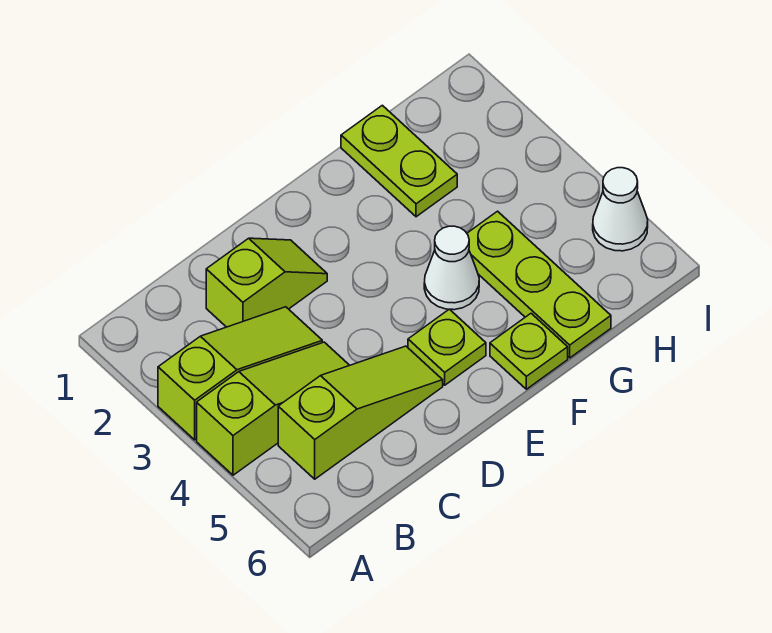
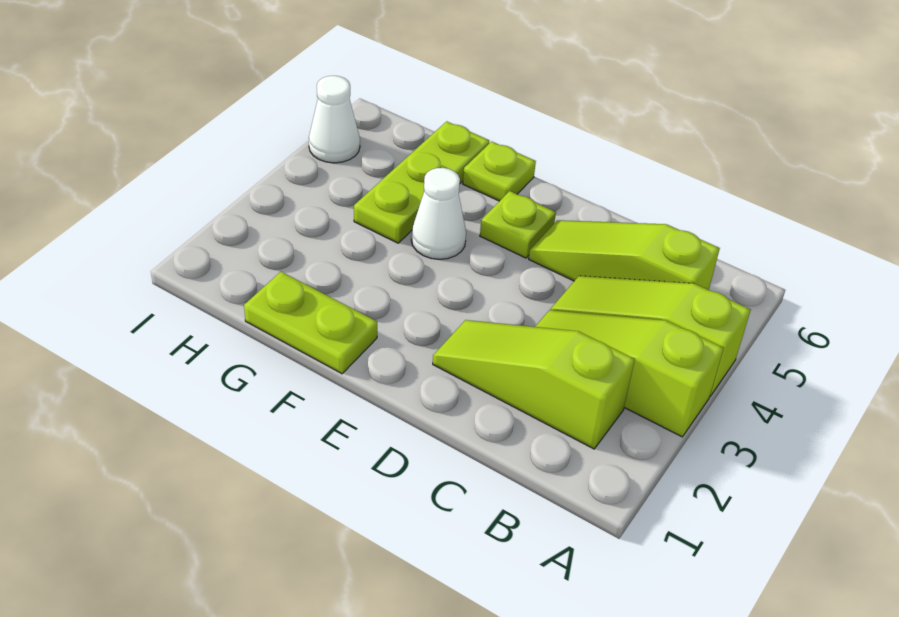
lime slope C2:D2 level 1 top C -> lime slope B2:D2 level 1 top B
lime plate G1:G2 level 1 -> lime plate F1:G1 level 1

